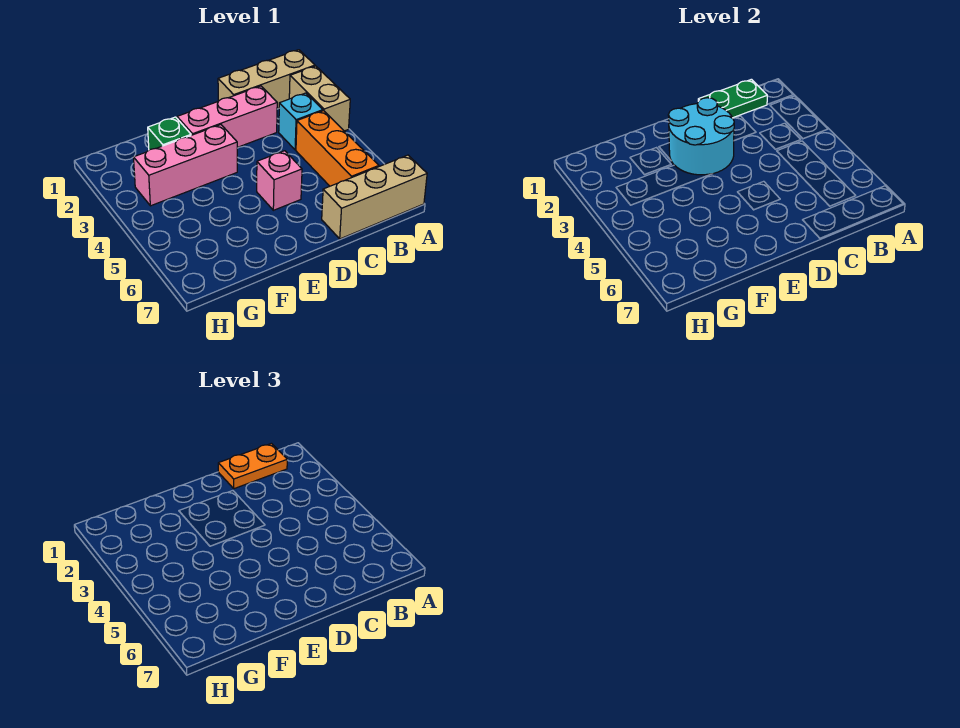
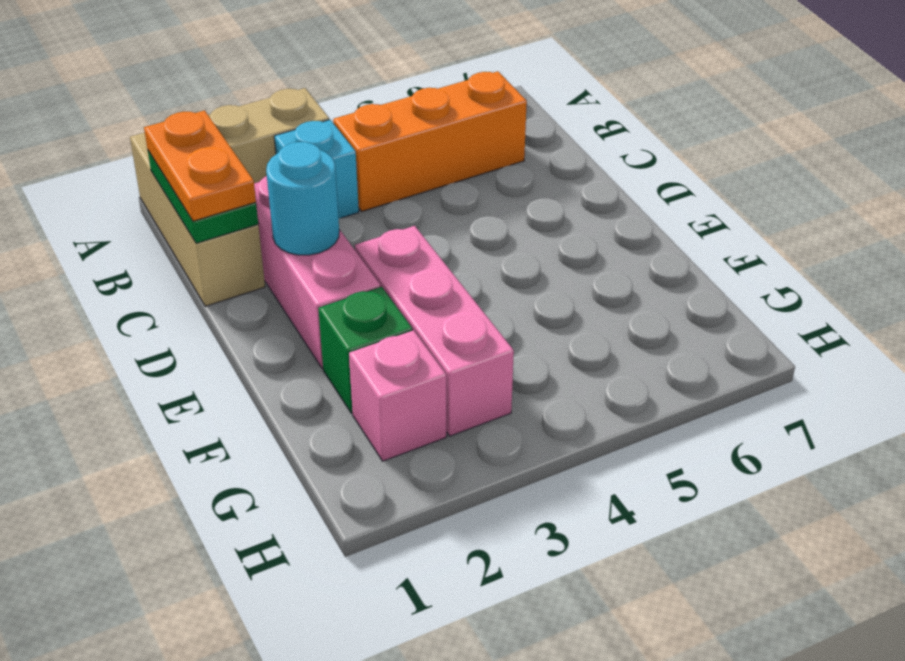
tan brick A7:C7 level 1 -> none
cyan round brick D2:E3 level 2 -> cyan round brick D2 level 2
pink brick D5 level 1 -> pink brick G2 level 1

